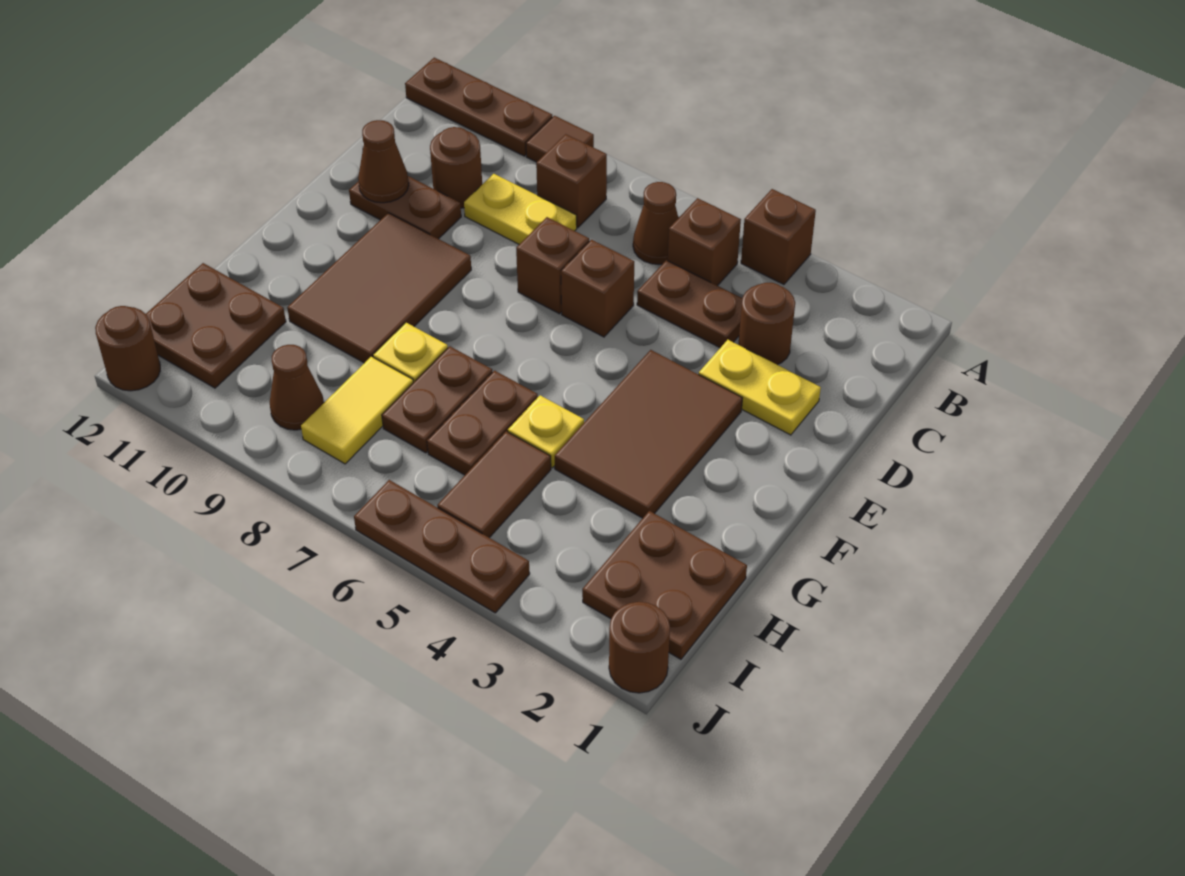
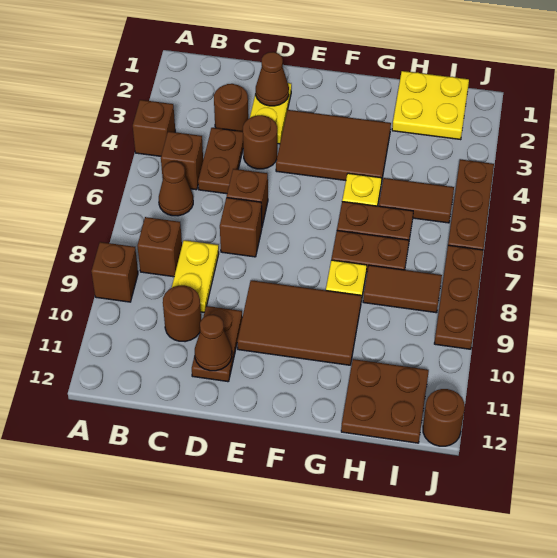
brown tile A9 level 1 -> brown brick A9 level 1
brown plate A10:A12 level 1 -> brown plate J7:J9 level 1
brown plate H1:I2 level 1 -> yellow plate H1:I2 level 1
yellow tile H8:I8 level 1 -> brown tile H8:I8 level 1
brown cone I9 level 1 -> brown cone D2 level 2
brown round brick J1 level 1 -> brown round brick D4 level 1

